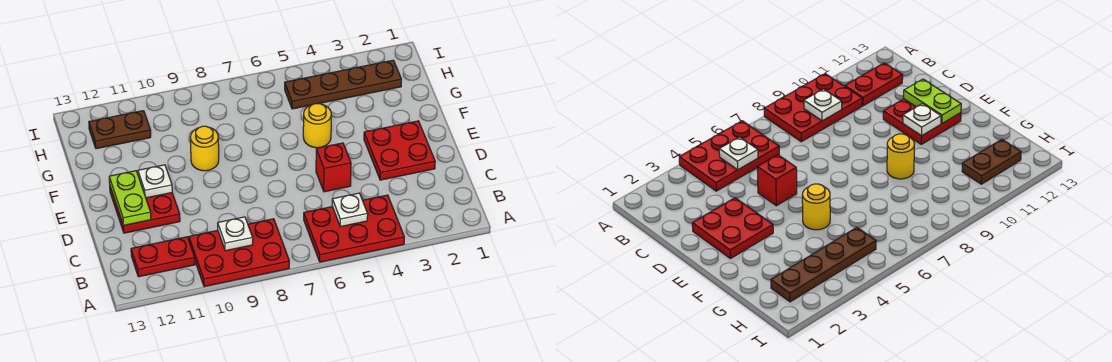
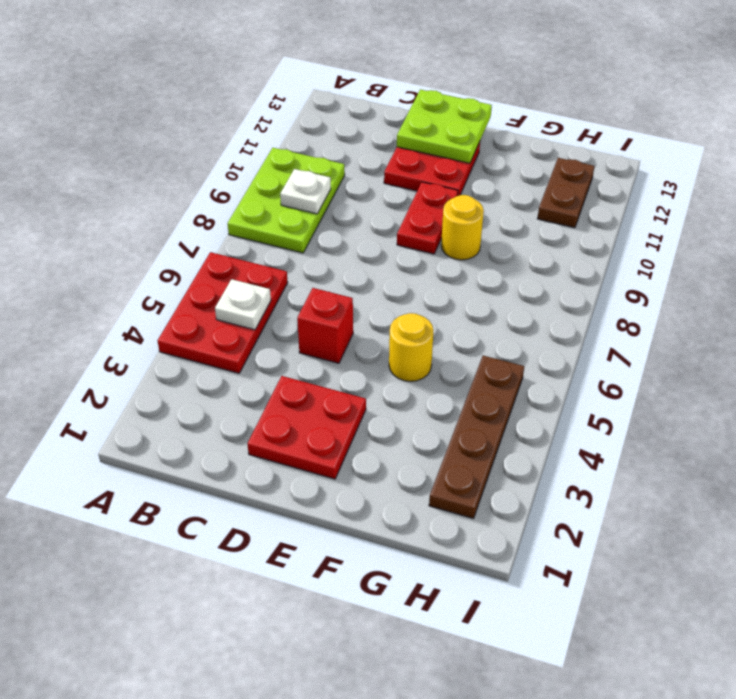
red plate A8:B10 level 1 -> lime plate A8:B10 level 1
red plate B11:B12 level 1 -> red plate E9:E10 level 1
lime plate D12:E12 level 2 -> lime plate D12:E13 level 2
white plate E11 level 2 -> none

